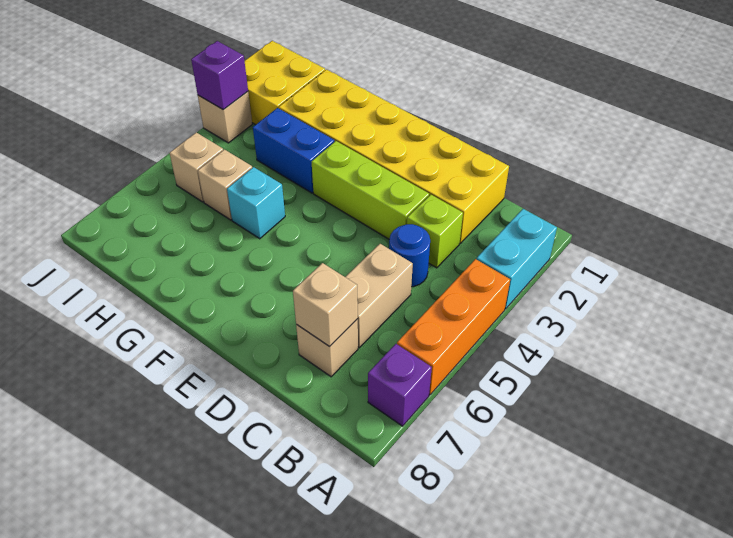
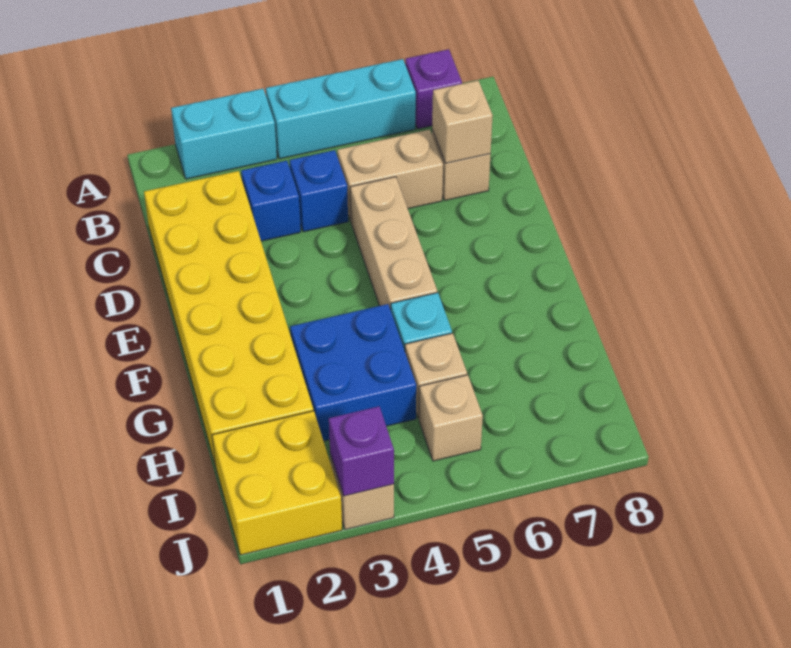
orange brick A4:A6 level 1 -> cyan brick A4:A6 level 1
lime brick C3 level 1 -> blue brick C3 level 1
blue round brick C4 level 1 -> blue brick C4 level 1
lime brick D3:F3 level 1 -> none
none -> tan brick D5:F5 level 1
blue brick G3:H3 level 1 -> blue brick G3:H4 level 1

